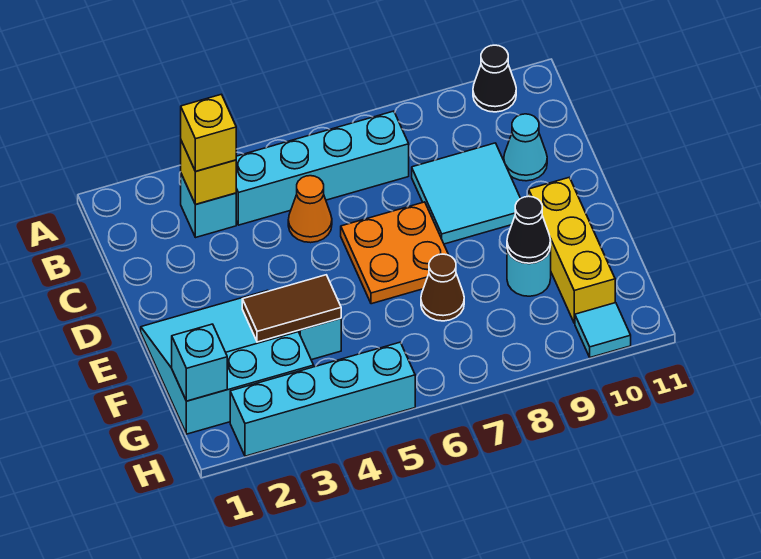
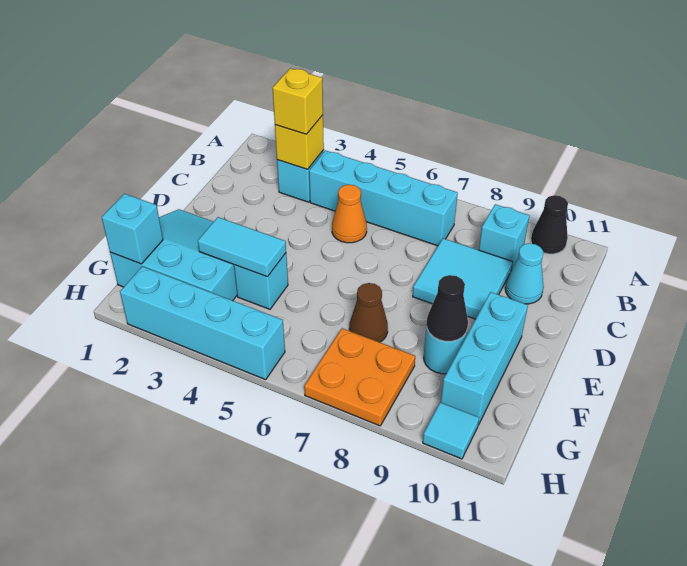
none -> cyan brick B9 level 1
orange plate D6:E7 level 1 -> orange plate G7:H8 level 1
yellow brick E10:G10 level 1 -> cyan brick E10:G10 level 1
brown tile F3:F4 level 2 -> cyan tile F3:F4 level 2

